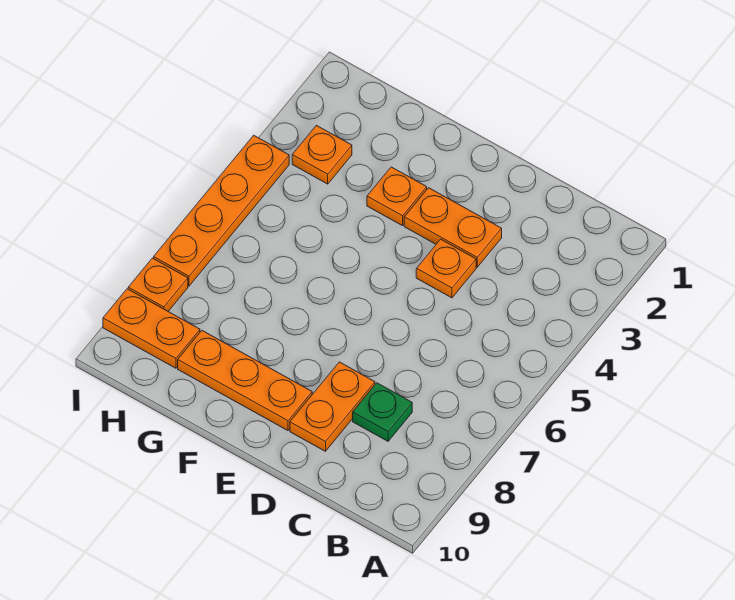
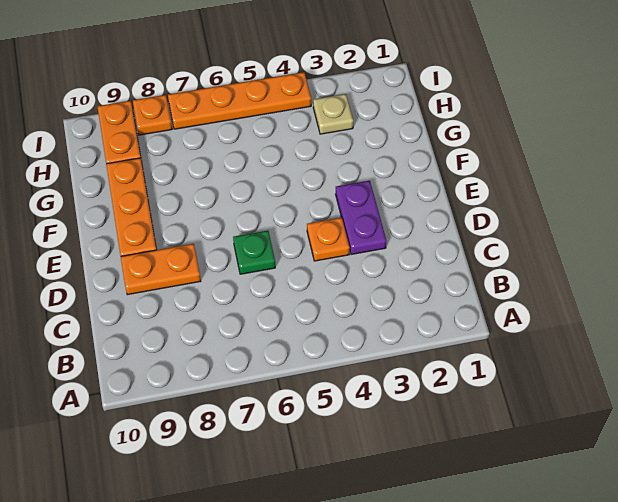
green plate C8 level 1 -> green plate D6 level 1
orange plate D3:E3 level 1 -> purple plate D3:E3 level 1
orange plate F3 level 1 -> none
orange plate H3 level 1 -> tan plate H3 level 1

